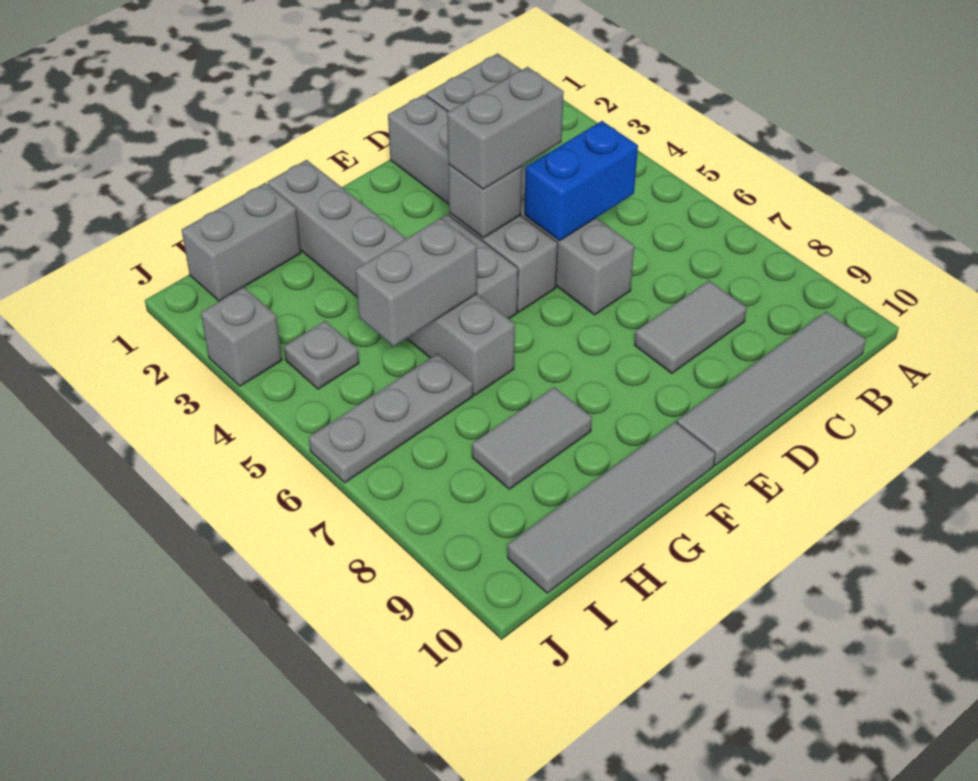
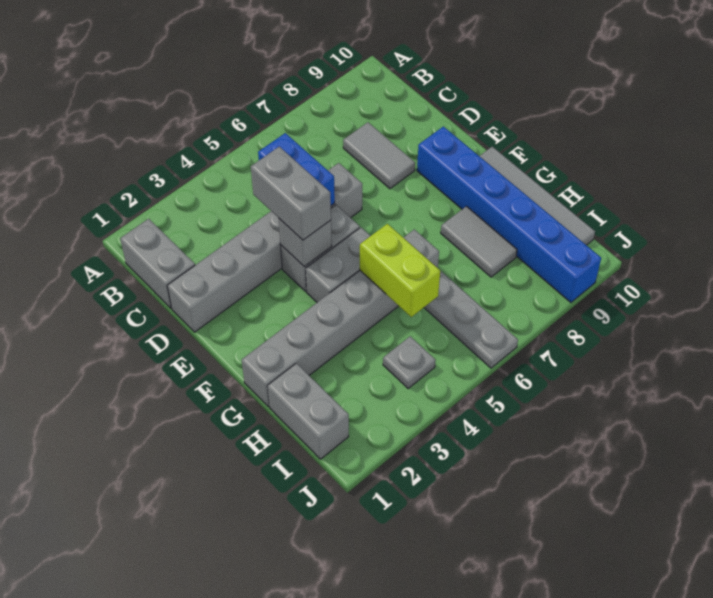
grey tile B10:E10 level 1 -> none
none -> blue brick E9:J9 level 1
grey brick G5:H5 level 2 -> lime brick G5:H5 level 2
grey brick J3 level 1 -> none

